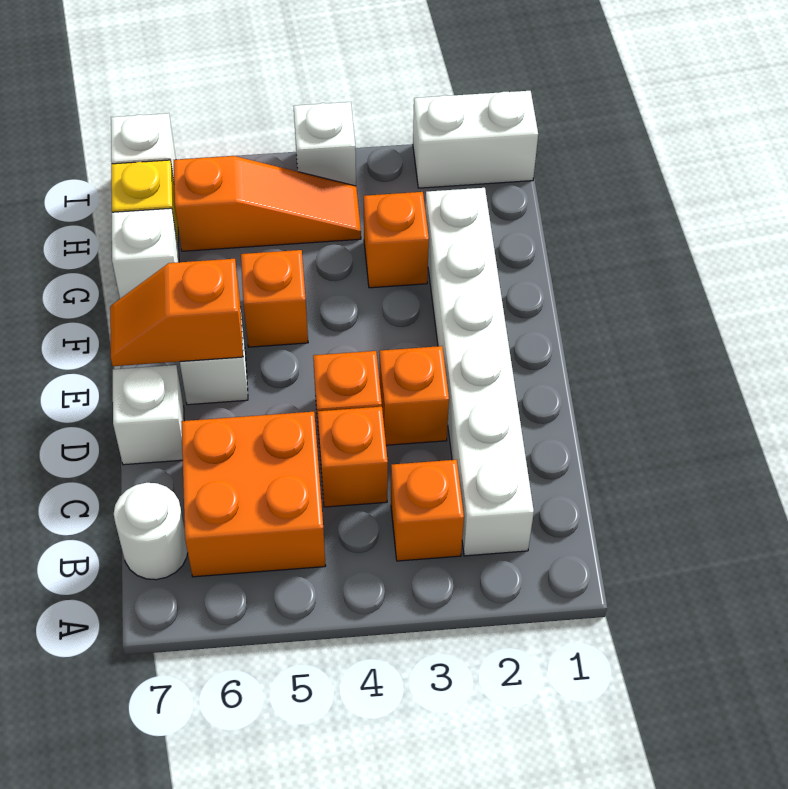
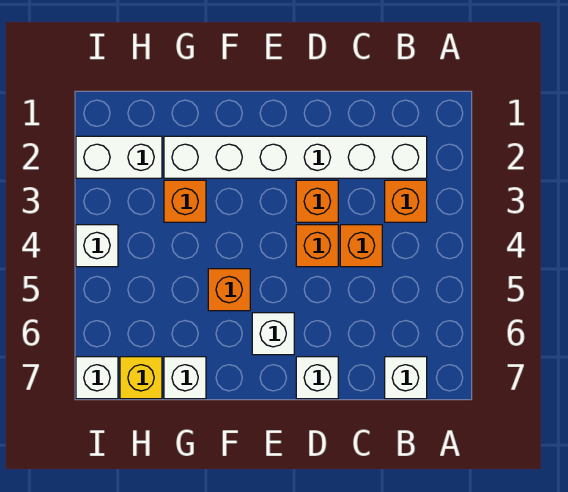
orange brick B5:C6 level 1 -> none
white round brick B7 level 1 -> white brick B7 level 1
orange slope E6:E7 level 2 top 6 -> none
orange slope H4:H6 level 1 top 6 -> none
white brick I1:I2 level 1 -> white brick H2:I2 level 1

